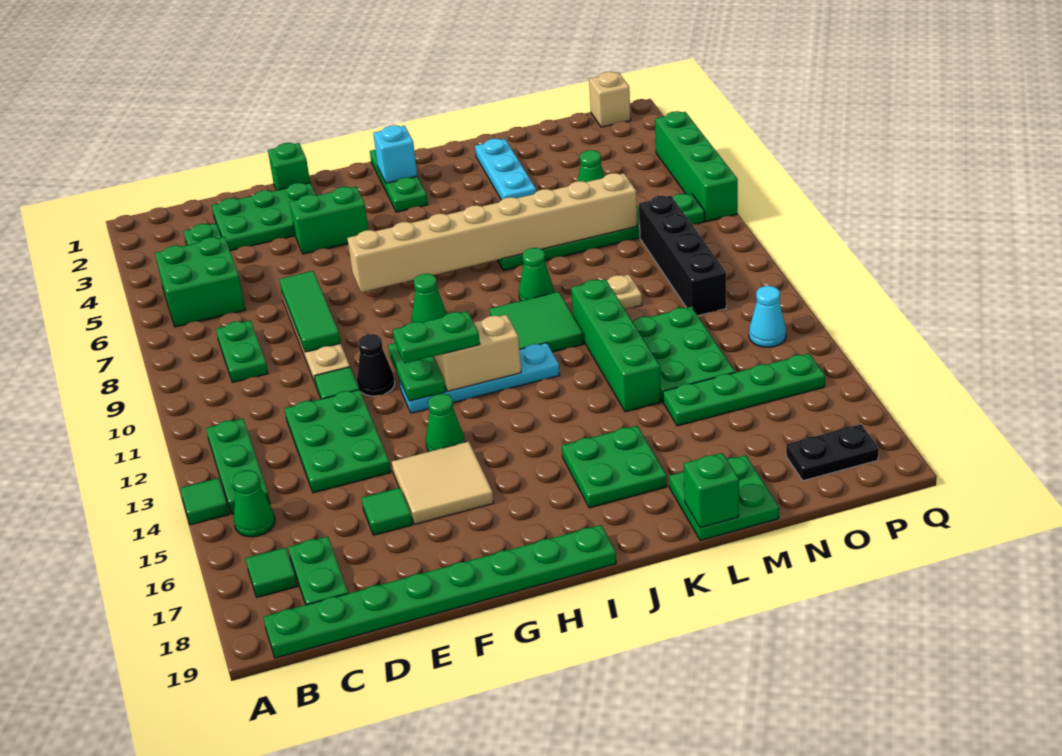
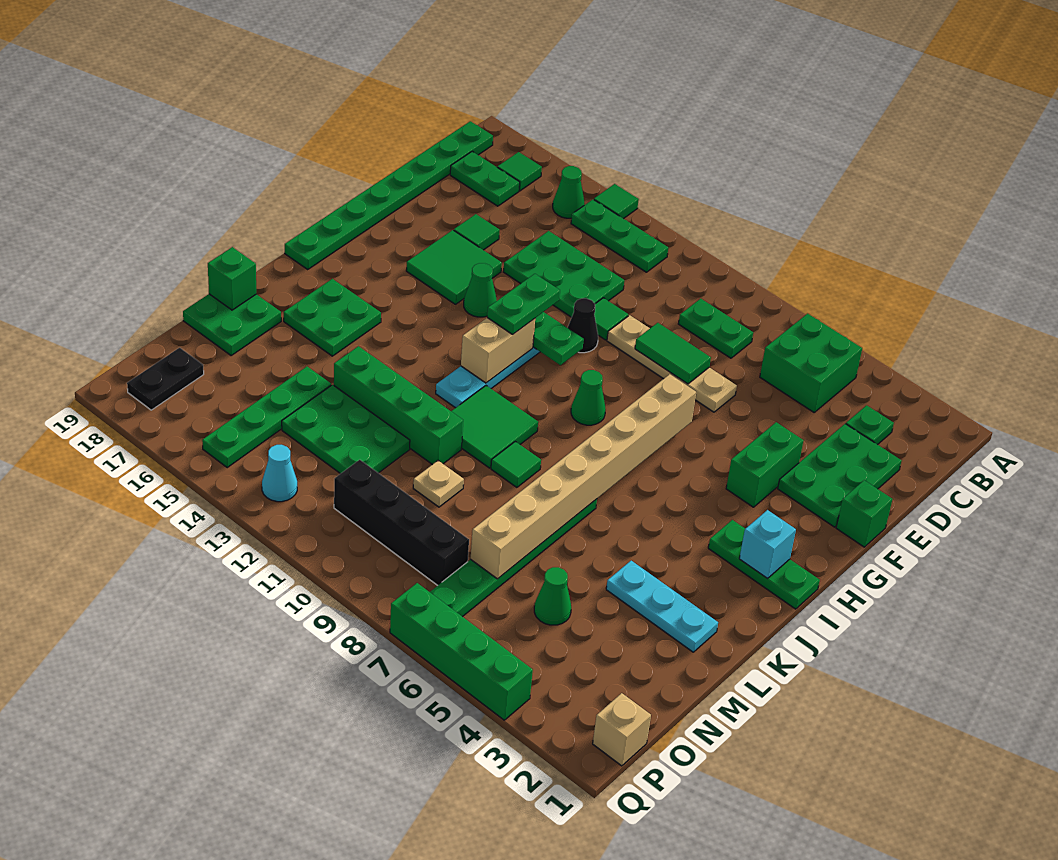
green tile E7:E9 level 2 -> green tile E8:E9 level 2
tan tile F15:G16 level 1 -> green tile F15:G16 level 1
green cone K9 level 1 -> green tile K9 level 1

